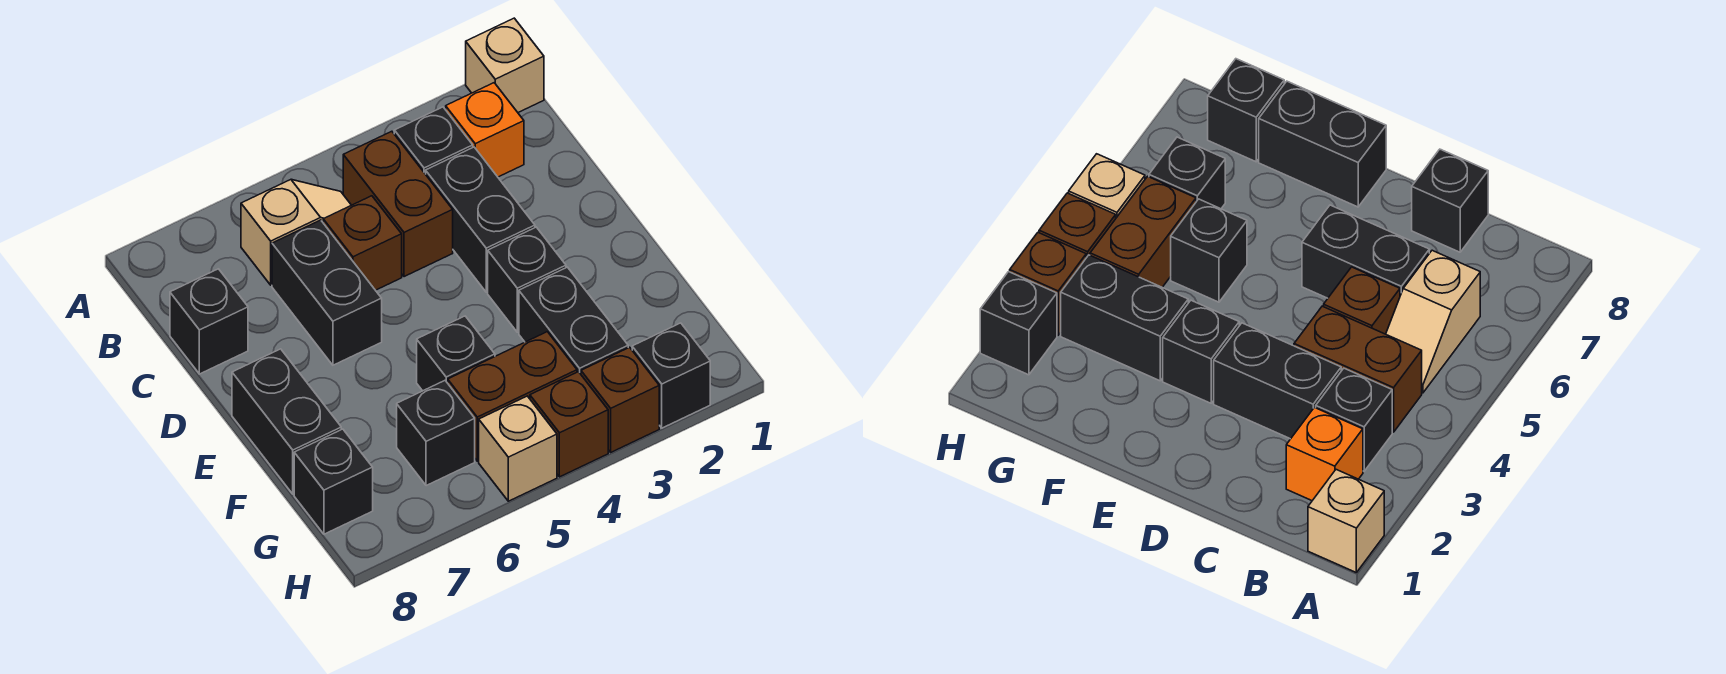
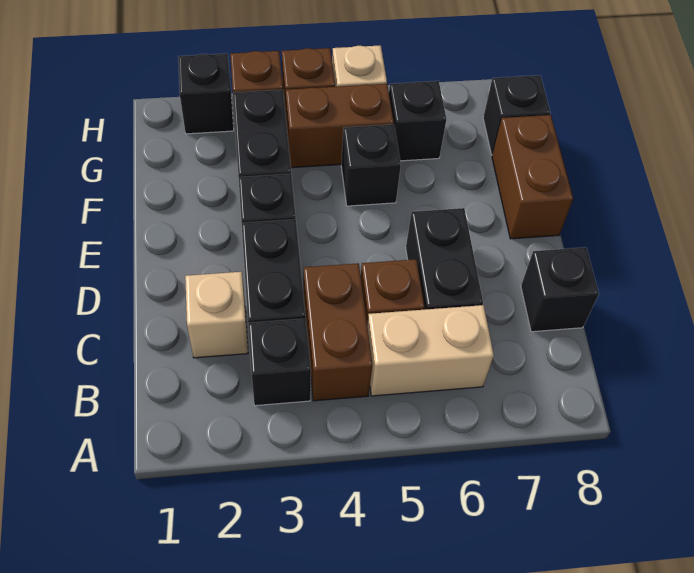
tan brick A1 level 1 -> tan brick C2 level 1
orange brick B2 level 1 -> none
tan slope B5:B6 level 1 top 6 -> tan brick B5:B6 level 1
black brick E8:F8 level 1 -> brown brick E8:F8 level 1

